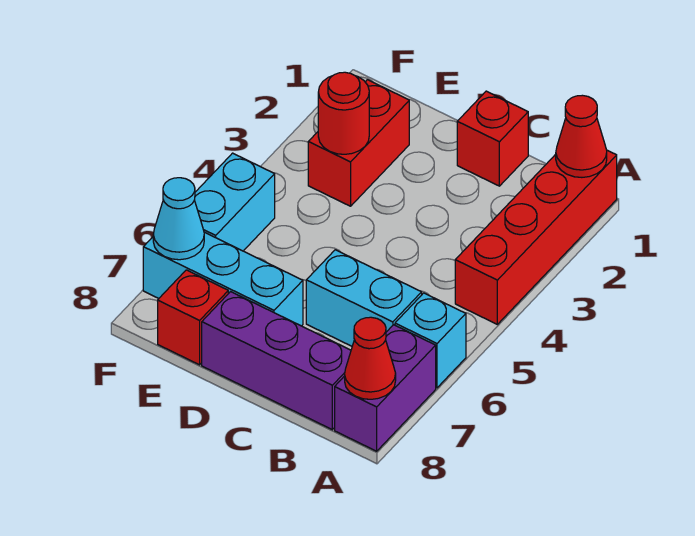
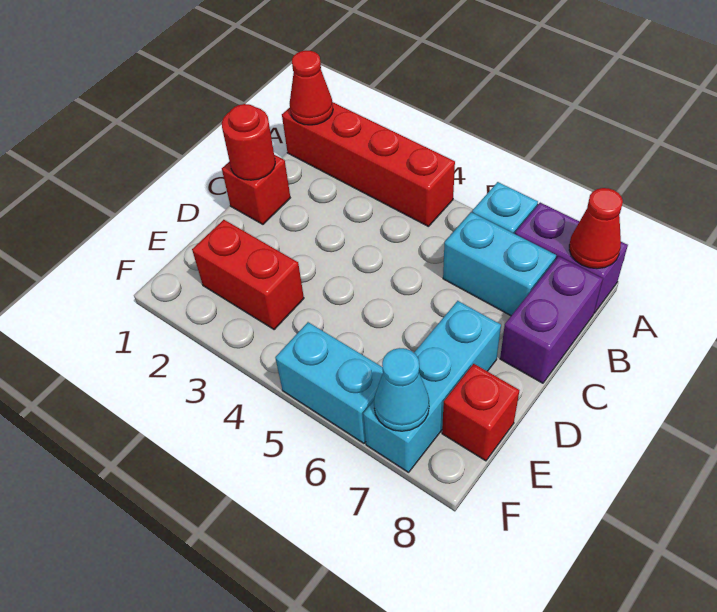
cyan brick B6:C6 level 1 -> cyan brick B6:B7 level 1
purple brick B8:D8 level 1 -> purple brick B8:C8 level 1
red round brick E3 level 2 -> red round brick C1 level 2

